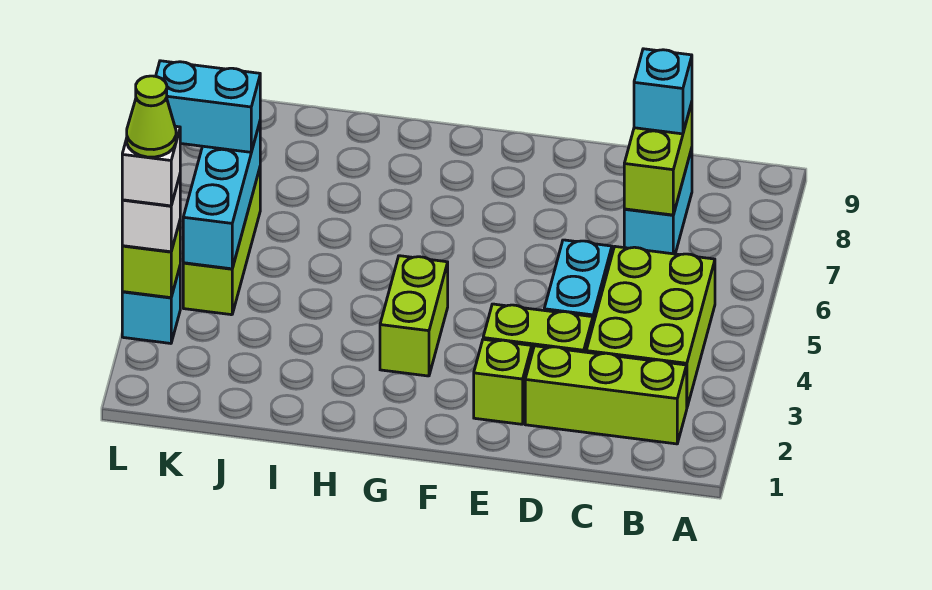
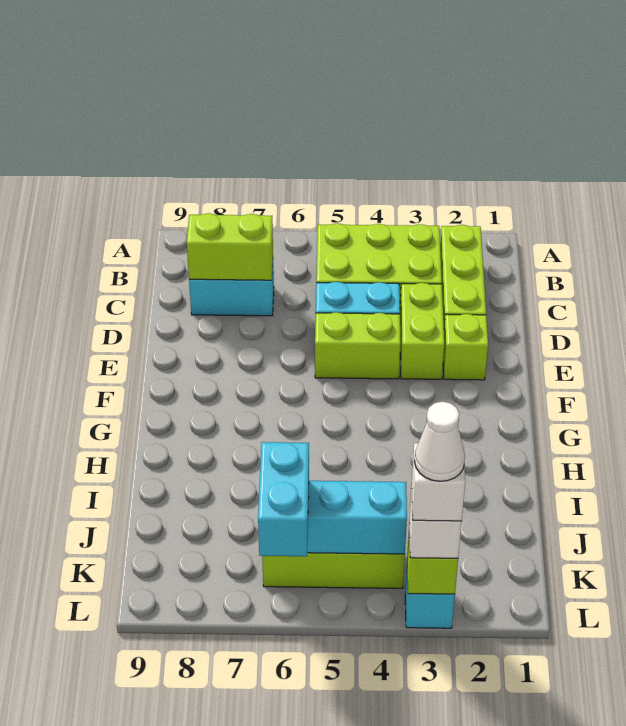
cyan brick C8 level 3 -> none
lime brick G3:G4 level 1 -> lime brick E4:E5 level 1
lime cone L3 level 5 -> white cone L3 level 5

